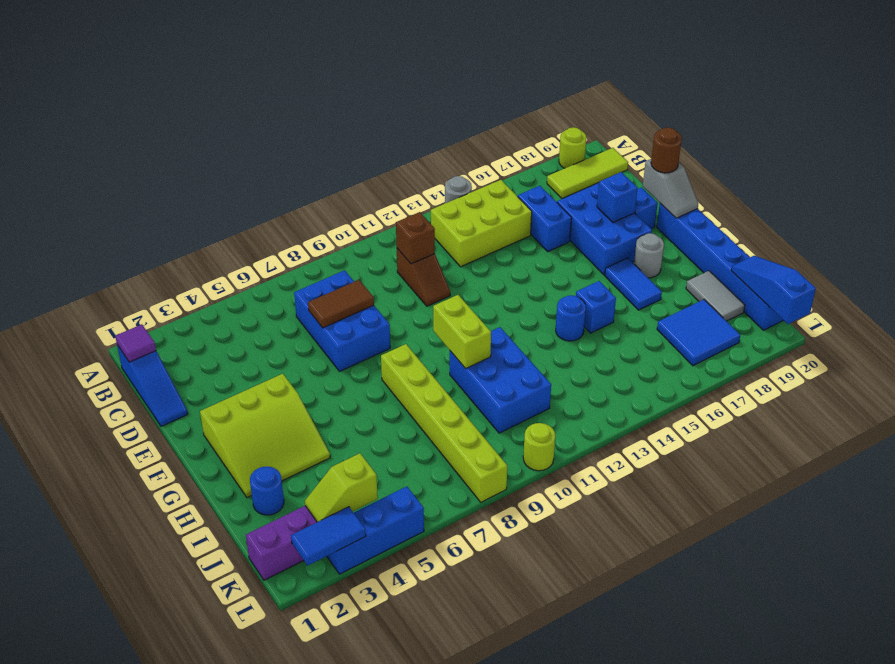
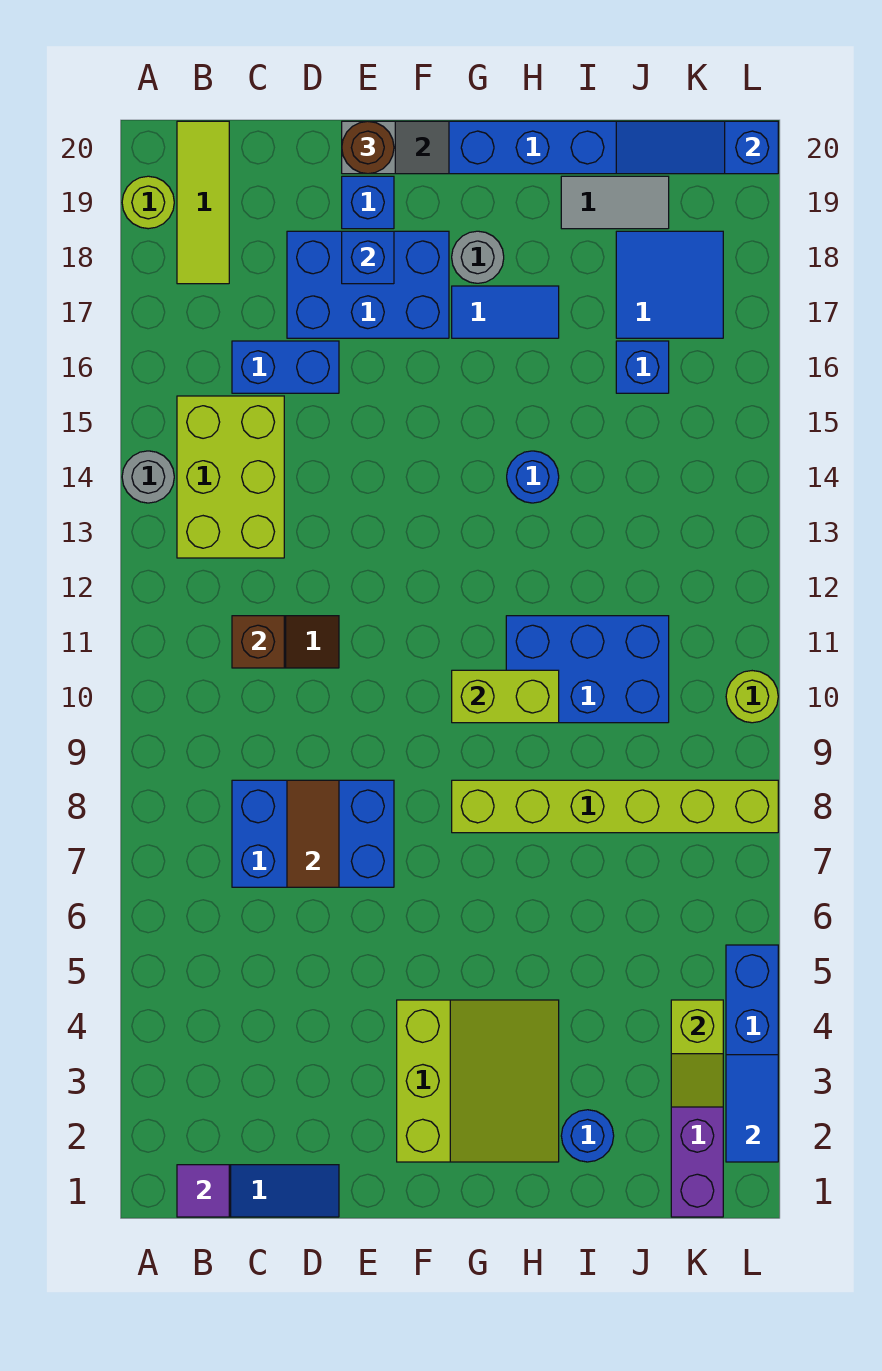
blue brick H15 level 1 -> blue brick J16 level 1

